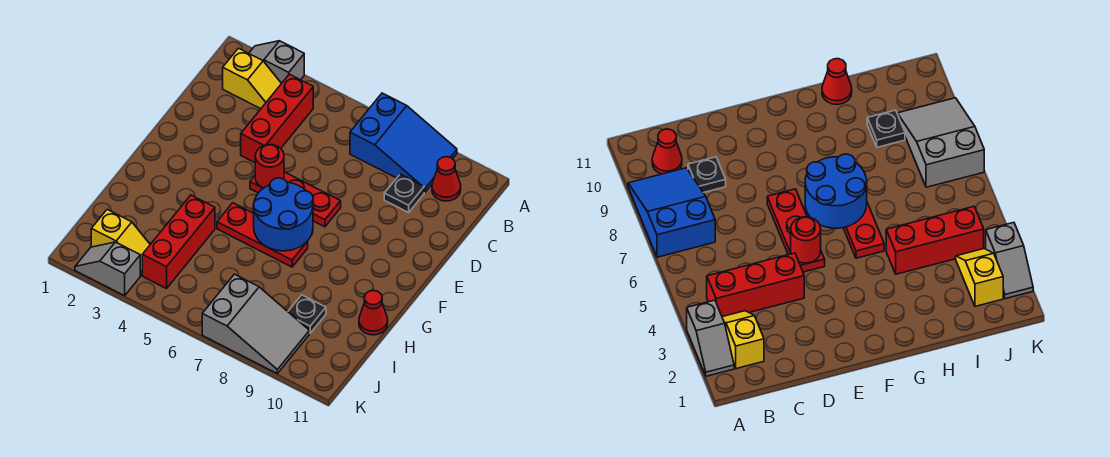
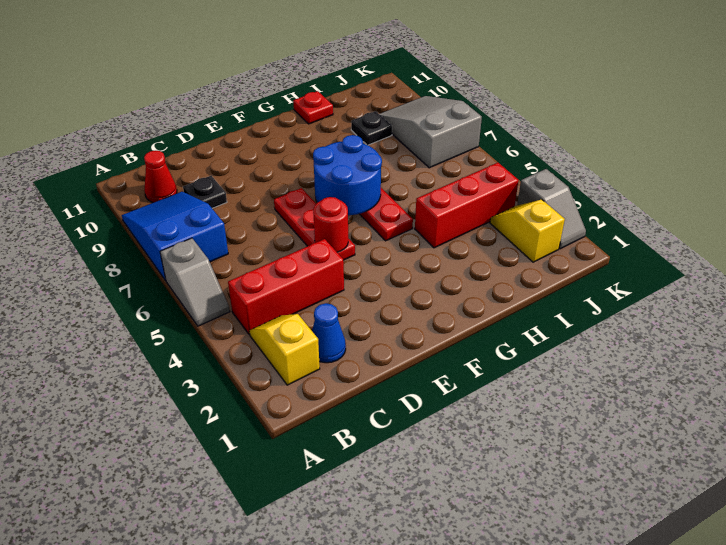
grey slope A2:A3 level 1 top 3 -> grey slope A5:A6 level 1 top 6
none -> blue cone C2 level 1
red cone H11 level 1 -> red plate H11 level 1

